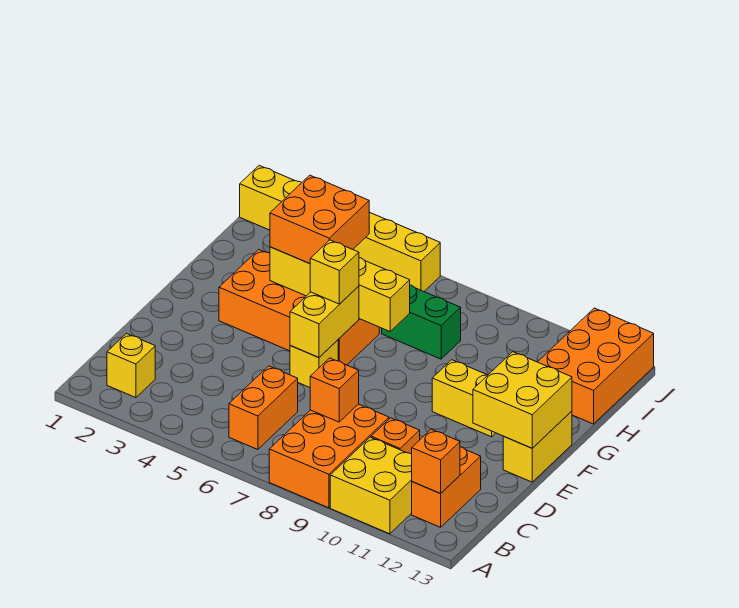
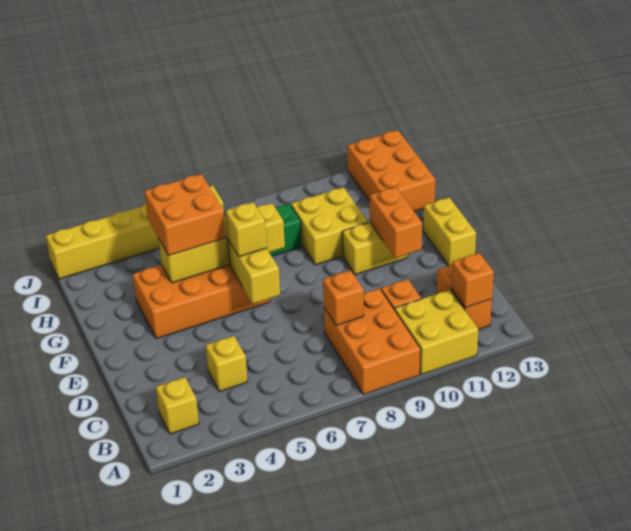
orange brick B6:C6 level 1 -> orange brick E11:F11 level 2
yellow brick E6 level 1 -> yellow brick C4 level 1
yellow brick E12:F13 level 2 -> yellow brick G9:H10 level 1

